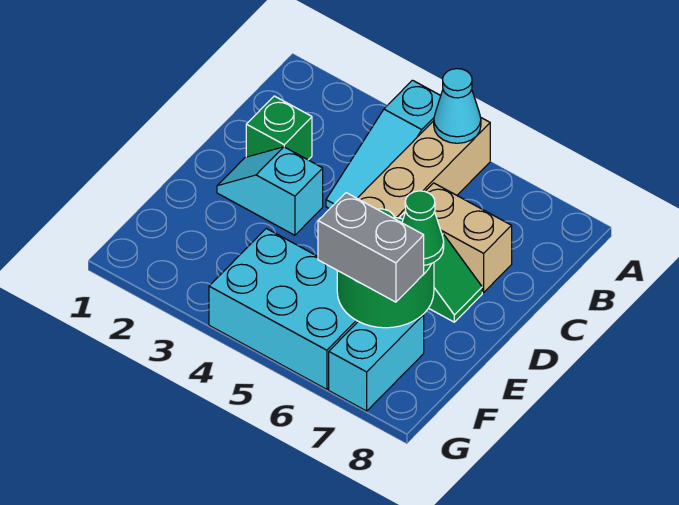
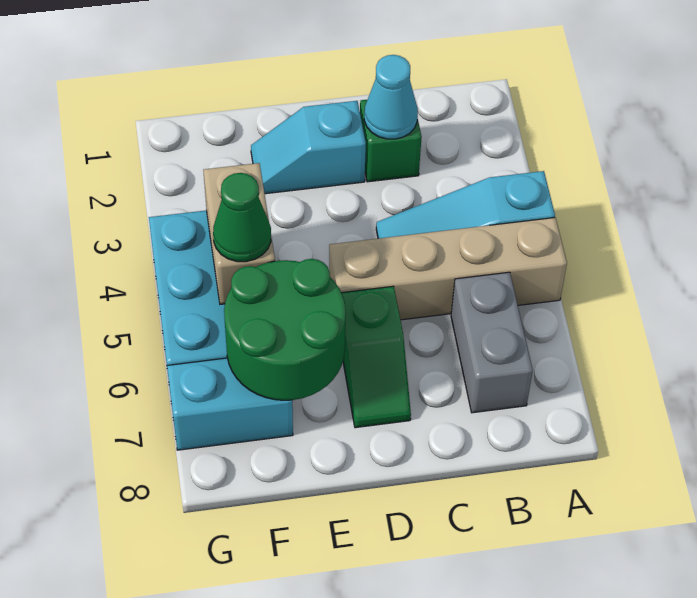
cyan cone A5 level 2 -> cyan cone C2 level 2
tan brick C6:C7 level 1 -> tan brick F4:F5 level 2
cyan slope D2:D3 level 1 top 3 -> cyan slope D2:E2 level 1 top D
green cone E7 level 3 -> green cone F5 level 3
grey brick F6:F7 level 3 -> grey brick B6:B7 level 1

